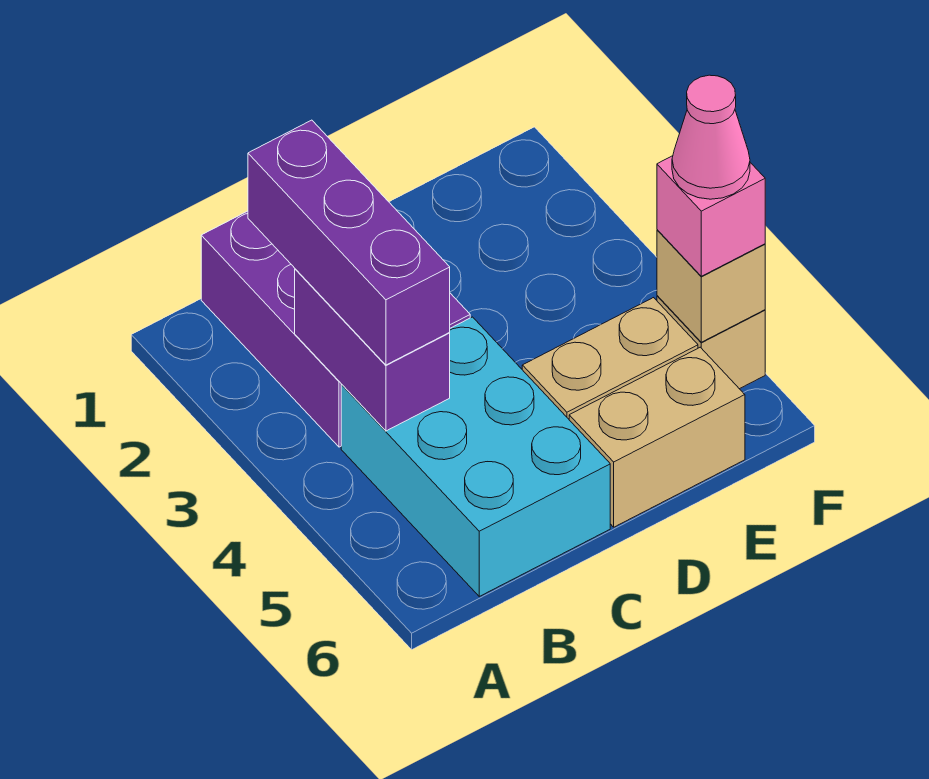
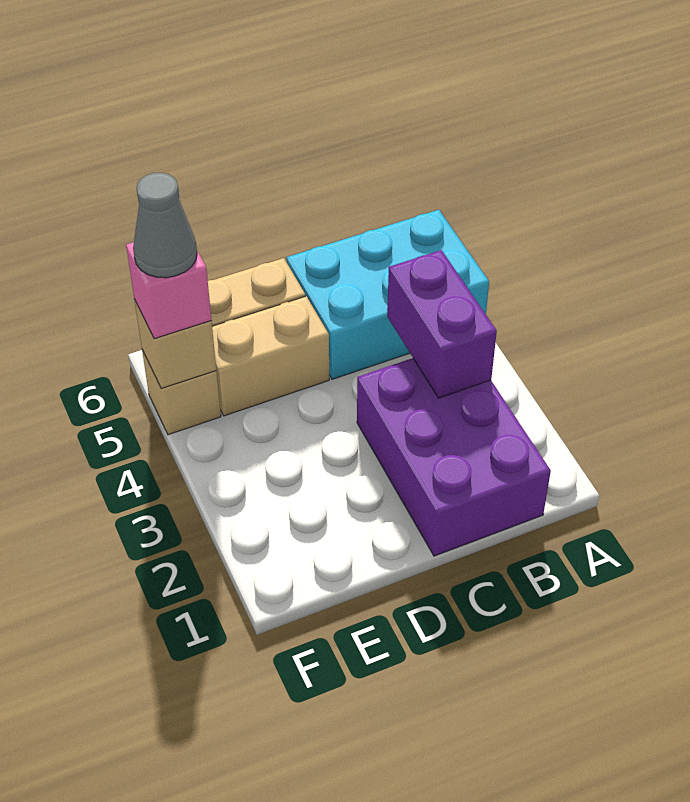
purple brick B2:B4 level 3 -> none
cyan brick B4:C6 level 1 -> cyan brick A5:C6 level 1
pink cone F5 level 4 -> grey cone F5 level 4

